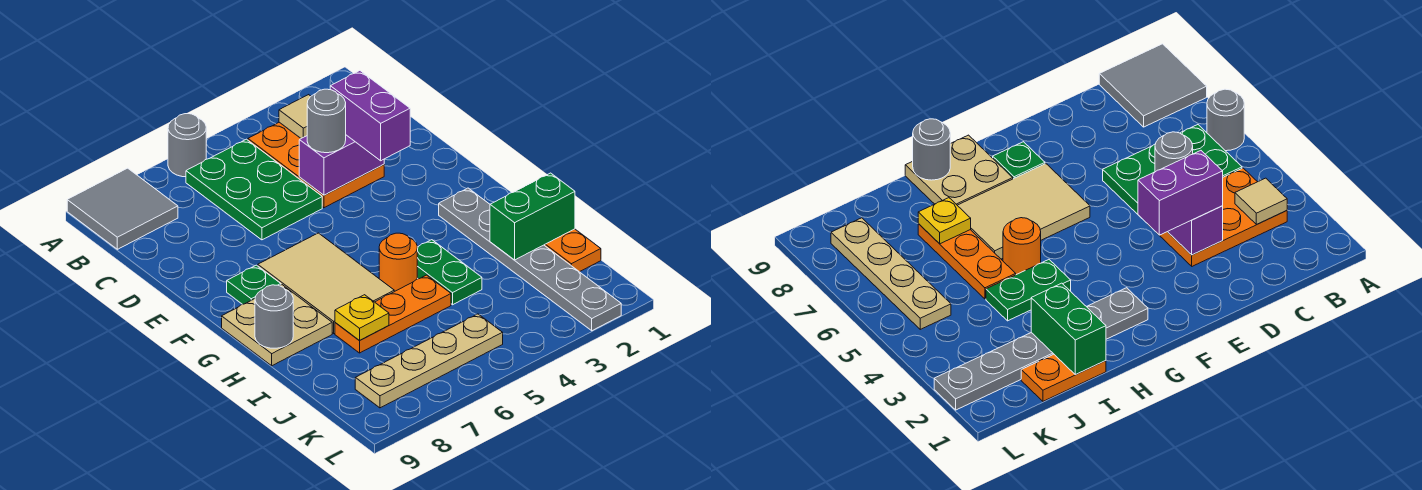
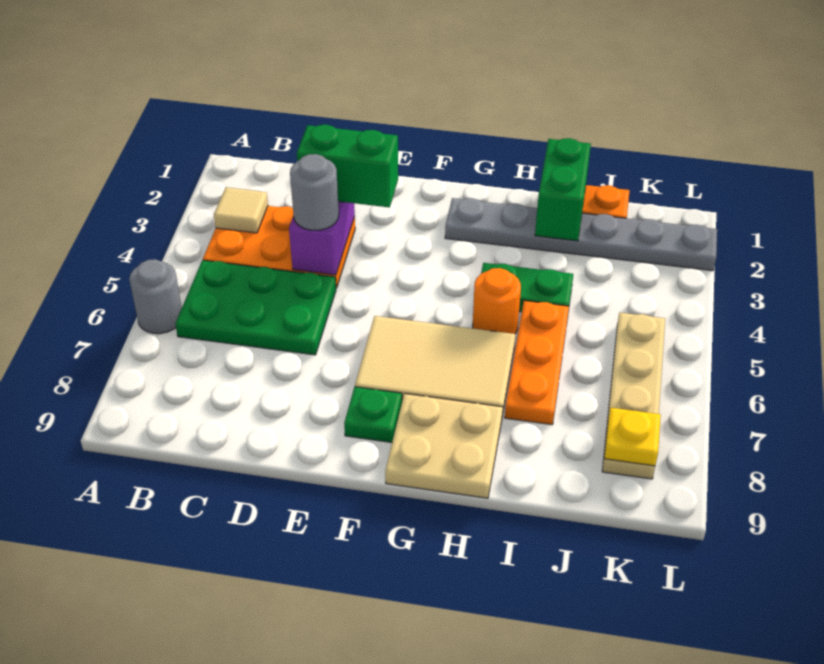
grey tile A8:B9 level 1 -> none
purple brick D3:E3 level 3 -> green brick D3:E3 level 3
grey round brick H9 level 2 -> none
yellow plate I7 level 2 -> yellow plate K8 level 2

